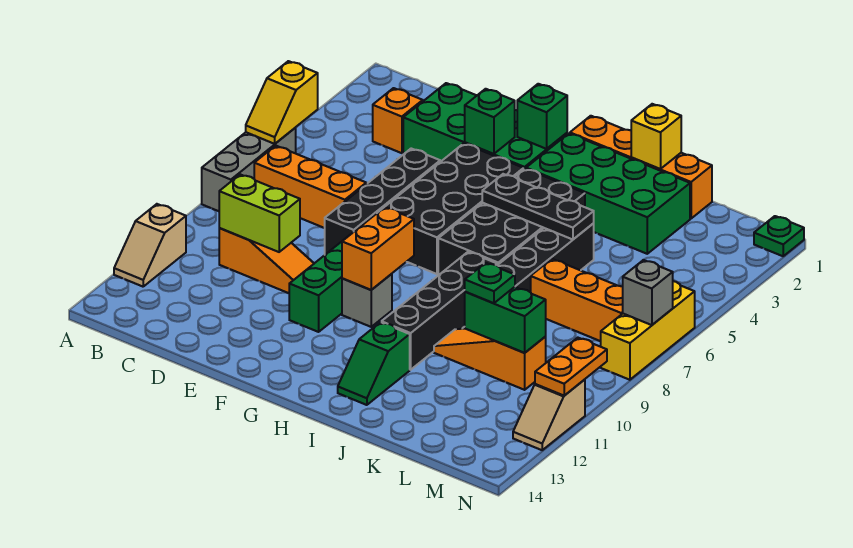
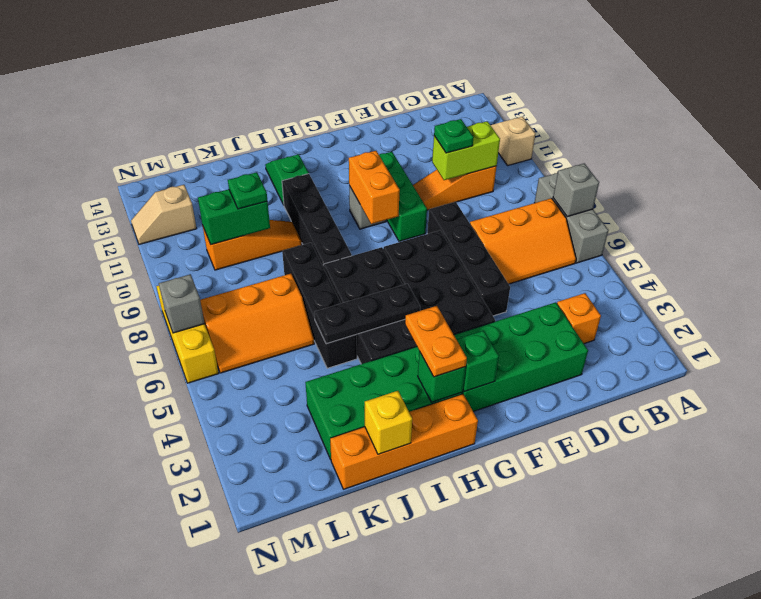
yellow slope A5:A6 level 2 top 5 -> none
none -> grey brick A7 level 2
green brick F3 level 2 -> green brick H2 level 2
green plate N1 level 1 -> green plate D10 level 3
orange plate N10:N11 level 2 -> orange plate H2:H3 level 3
tan slope N11:N12 level 1 top 11 -> tan slope M12:N12 level 1 top M

